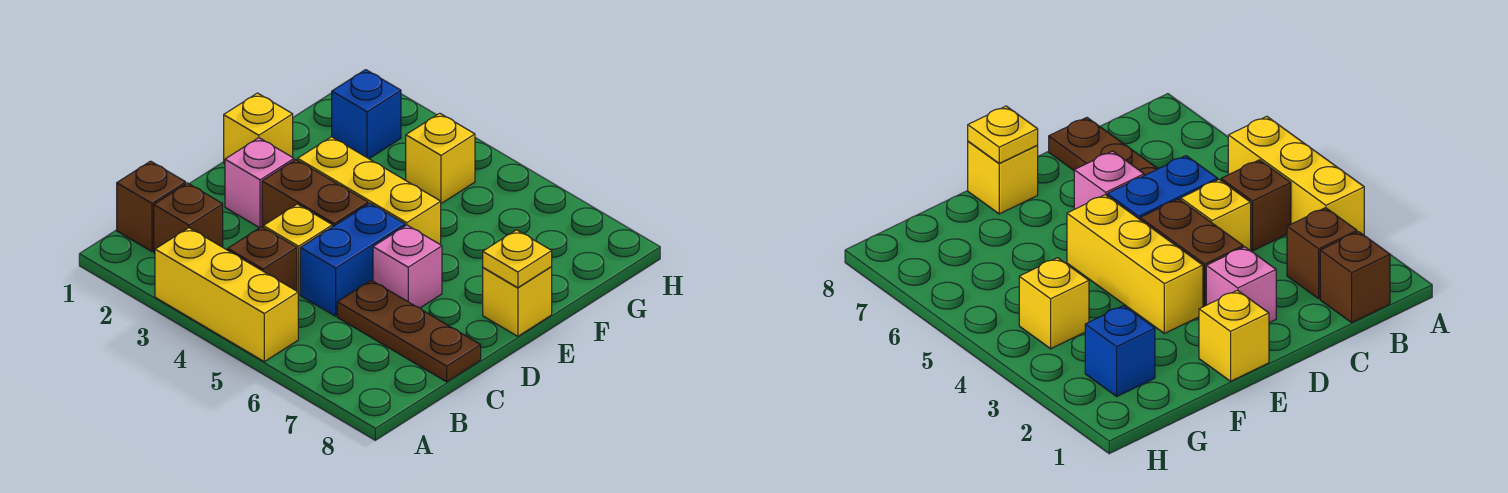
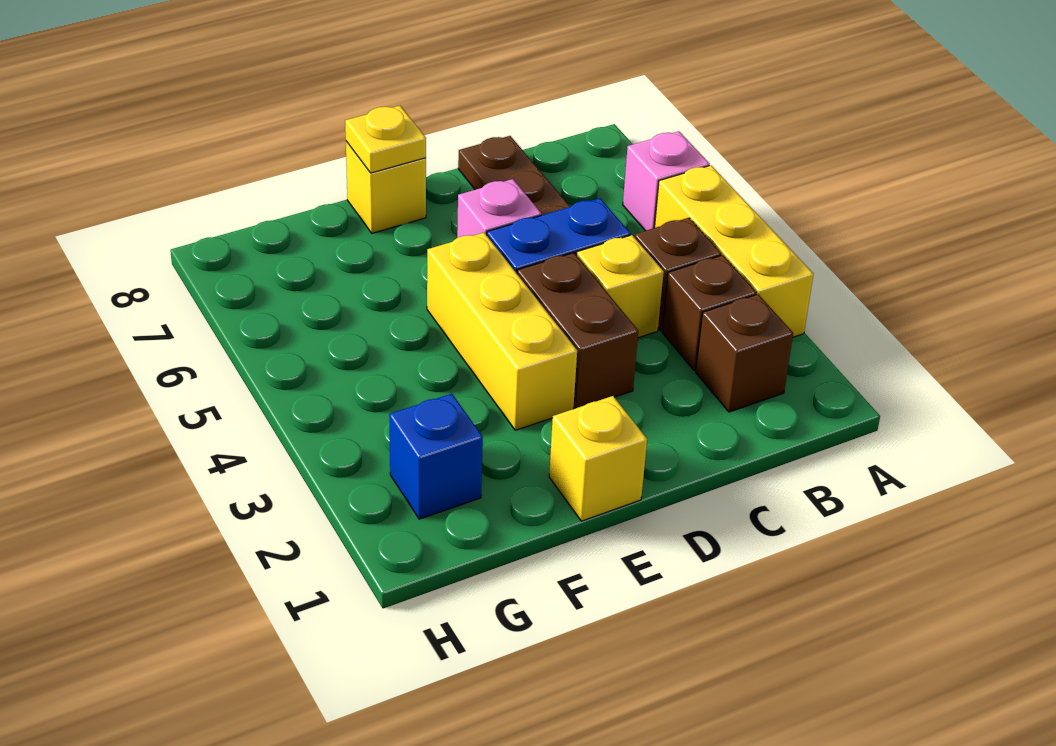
brown brick B1 level 1 -> brown brick B3 level 1
pink brick D2 level 1 -> pink brick A6 level 1
yellow brick G4 level 1 -> none

